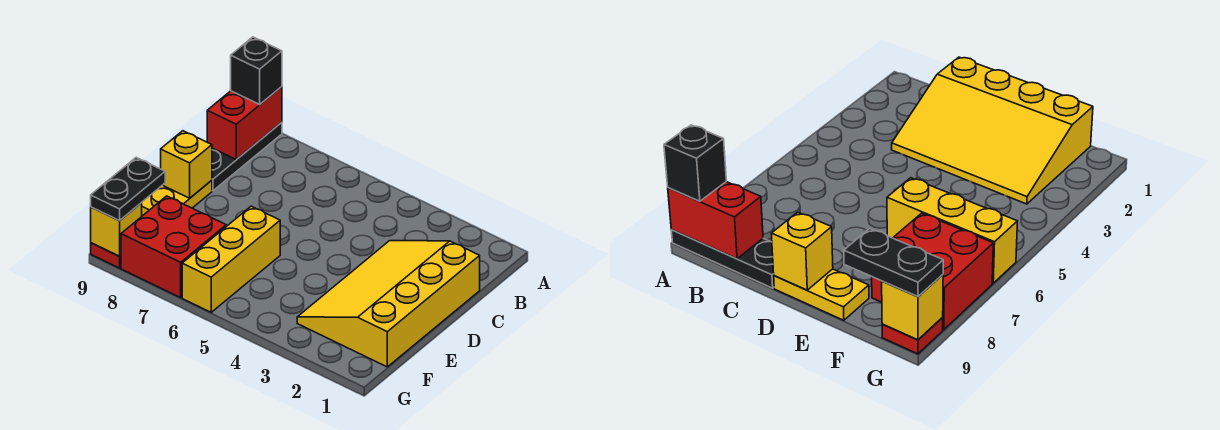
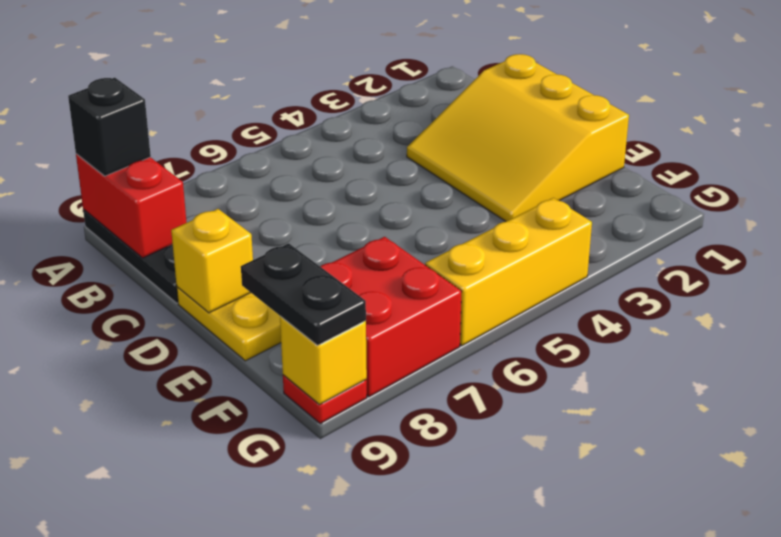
yellow slope C1:F3 level 1 top 1 -> yellow slope C1:E3 level 1 top 1
yellow brick E6:G6 level 1 -> yellow brick G4:G6 level 1

